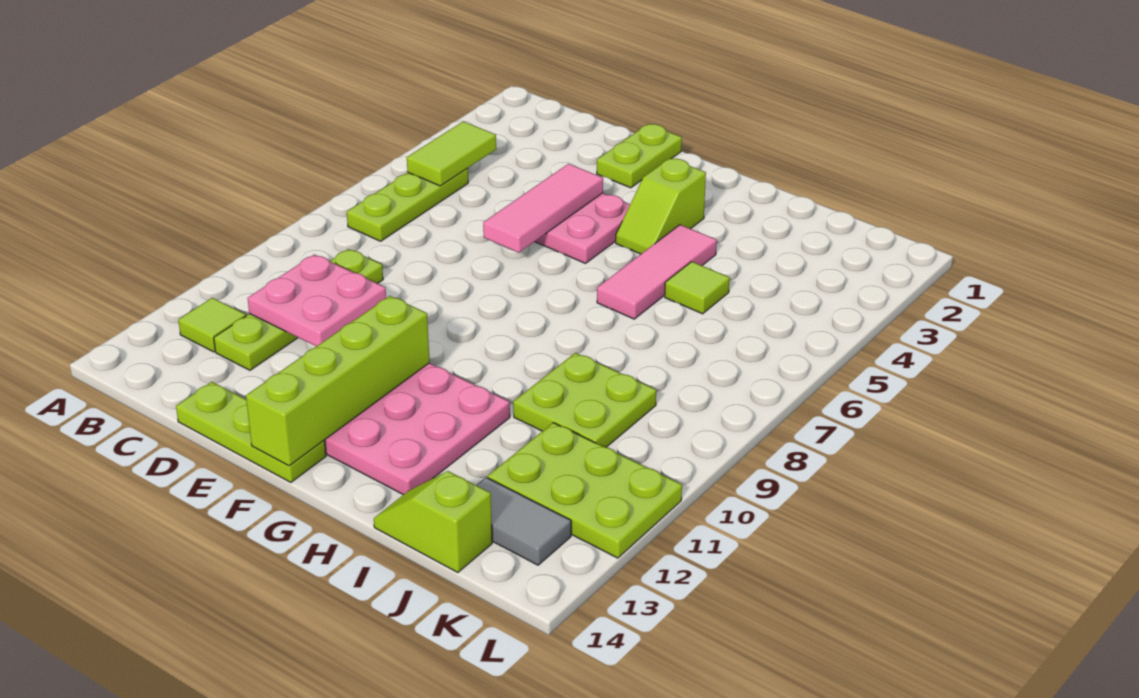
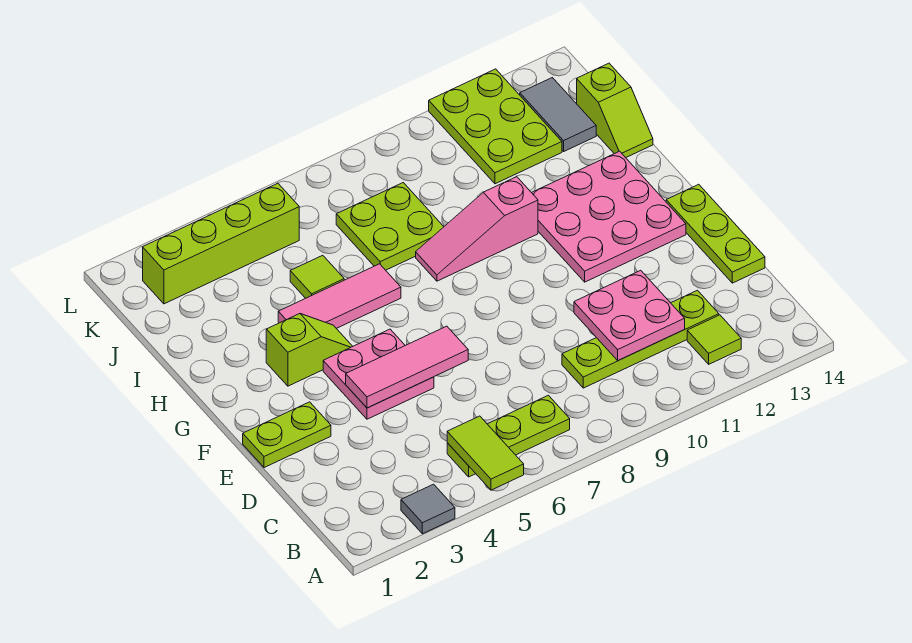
none -> grey tile A3 level 1
lime tile B4:B5 level 2 -> lime tile A5:B5 level 2
lime brick F11:F14 level 2 -> lime brick K2:K5 level 1
none -> pink slope H8:H10 level 1 top 10
lime plate I9:J10 level 1 -> lime plate I7:J8 level 1

